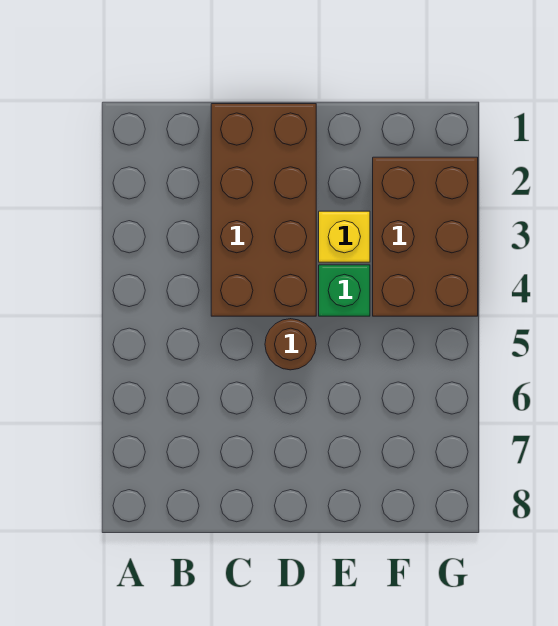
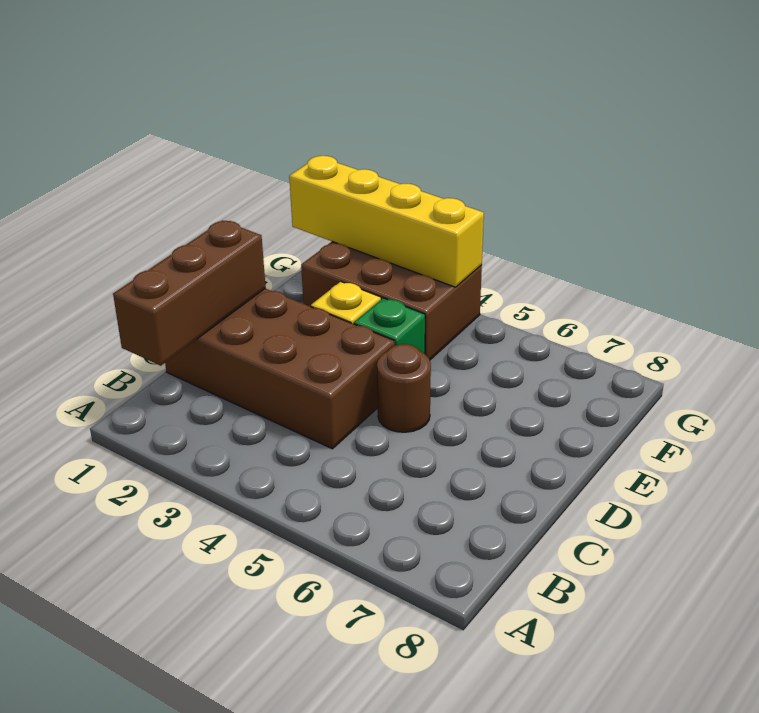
none -> brown brick B1:D1 level 2
none -> yellow brick G1:G4 level 2

